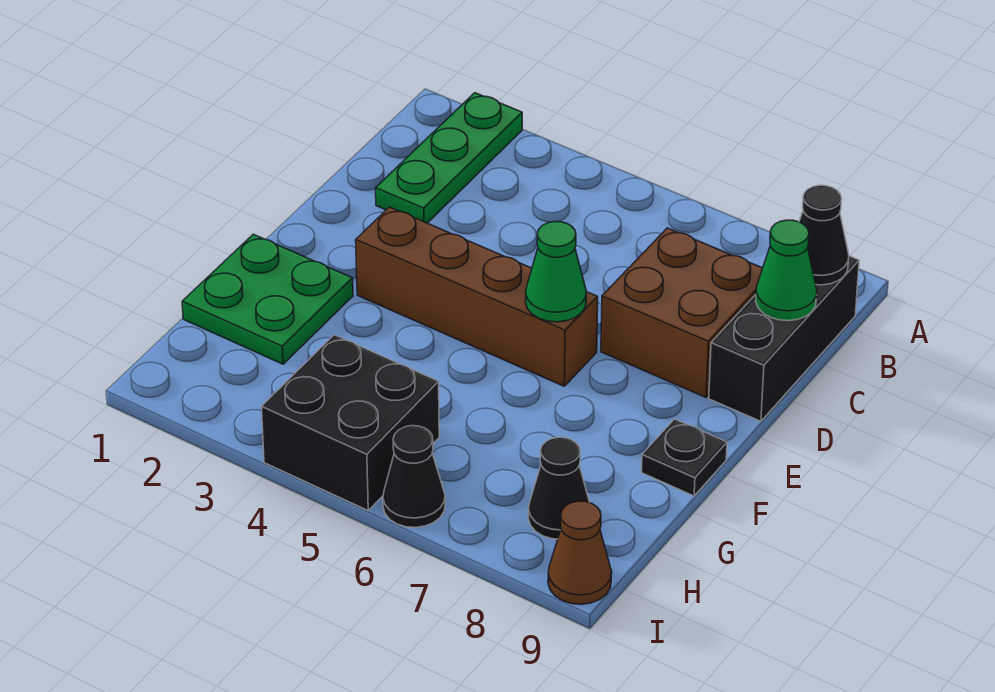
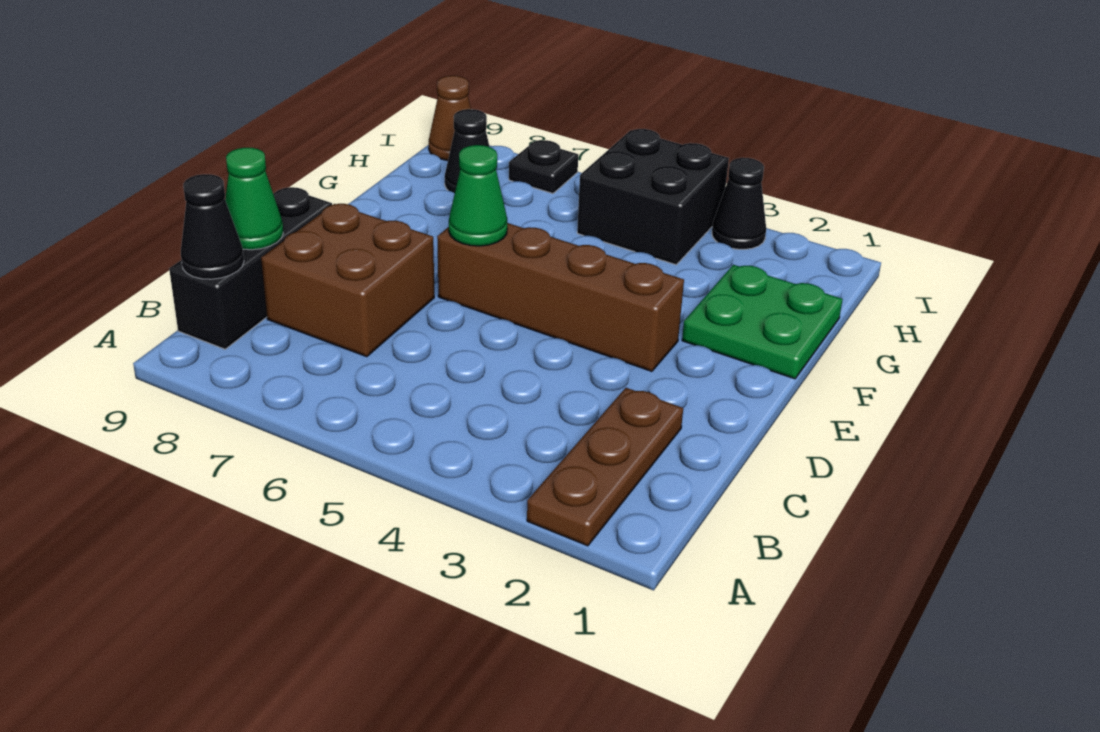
green plate A2:C2 level 1 -> brown plate A2:C2 level 1
black plate F9 level 1 -> black plate I7 level 1
black cone I6 level 1 -> black cone I3 level 1

